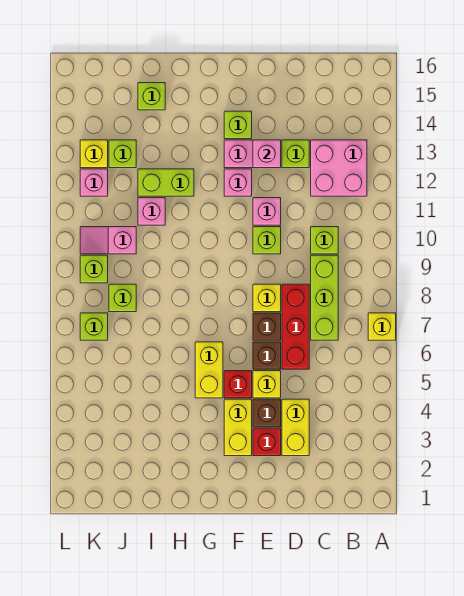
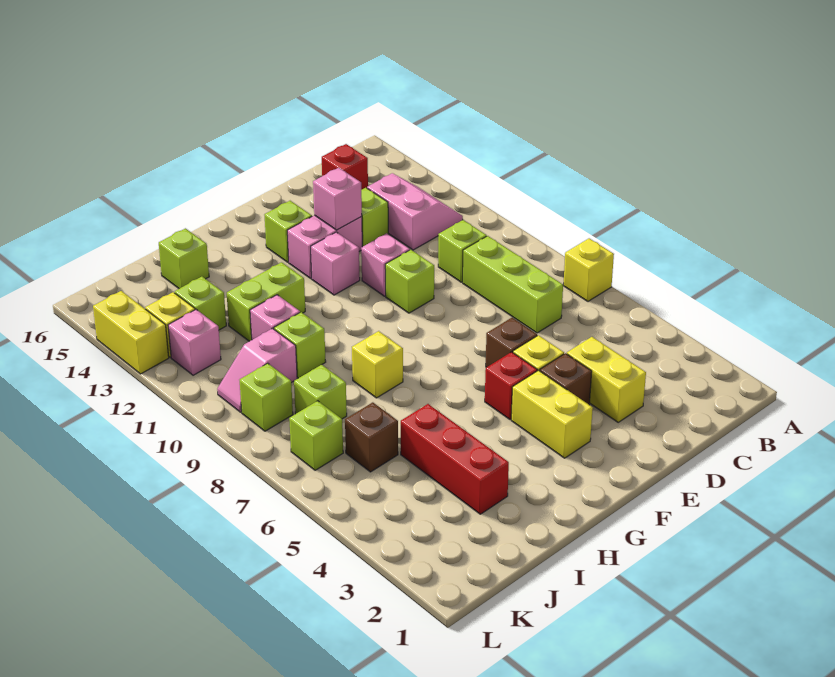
pink brick B12:C13 level 1 -> pink slope B12:C13 level 1 top C
red brick D6:D8 level 1 -> red brick I3:I5 level 1
red brick E3 level 1 -> red brick C15 level 1
brown brick E7 level 1 -> brown brick J6 level 1
yellow brick E8 level 1 -> yellow brick H8 level 1
yellow brick G5:G6 level 1 -> yellow brick L13:L14 level 1
none -> lime brick I10 level 1

